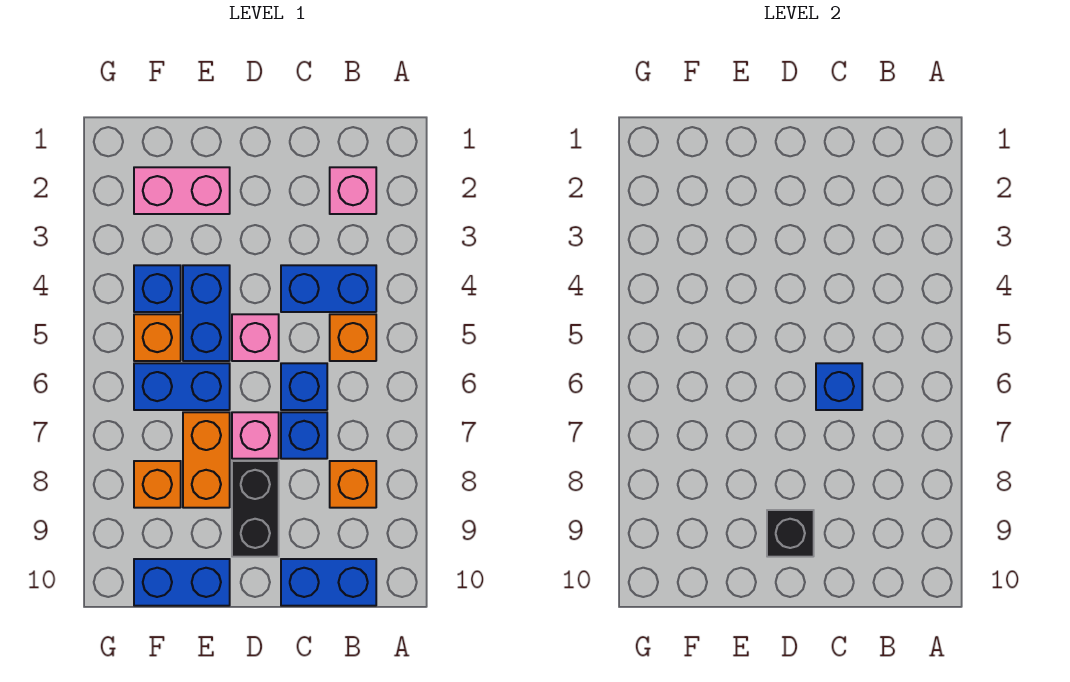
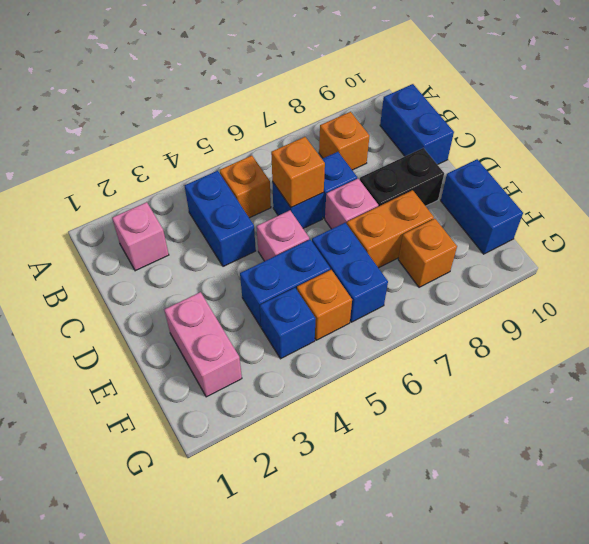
blue brick C6 level 2 -> orange brick C6 level 2
black brick D9 level 2 -> none

